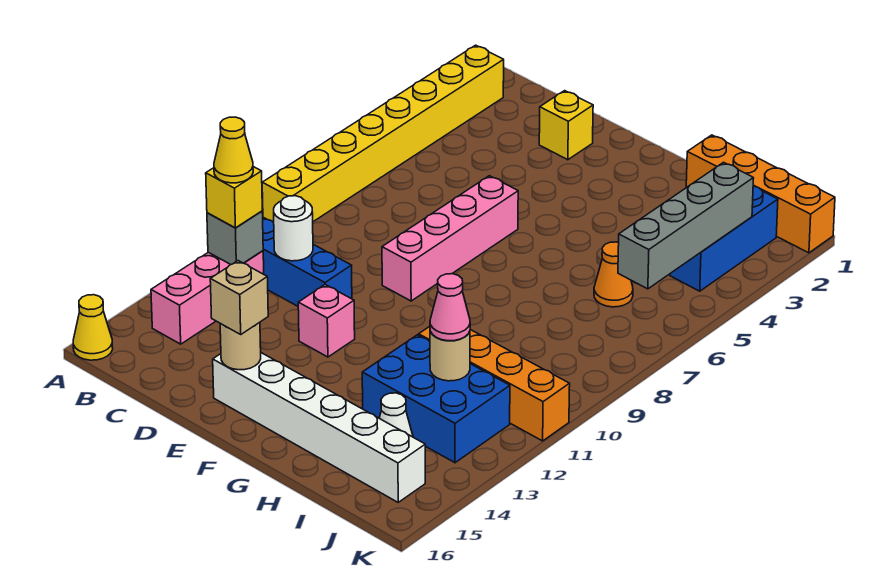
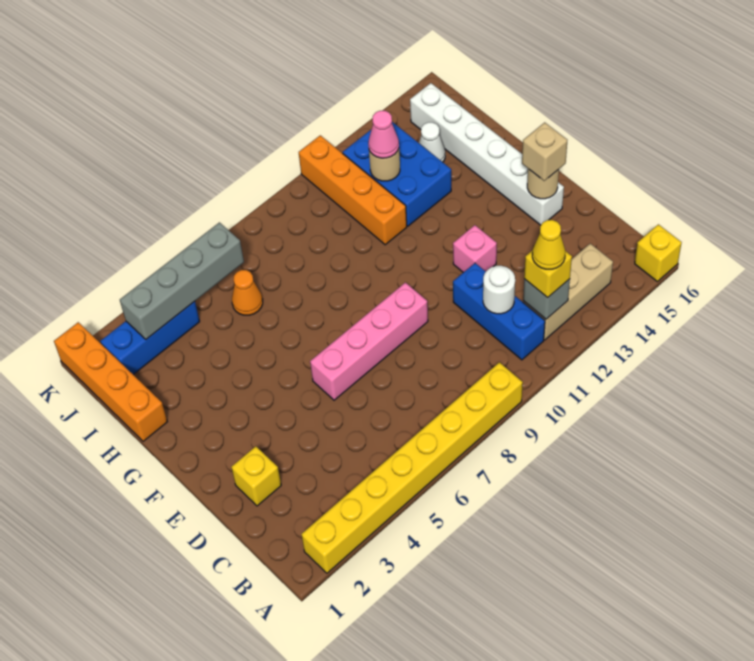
yellow cone A16 level 1 -> yellow brick A16 level 1
pink brick B12:B14 level 1 -> tan brick B12:B14 level 1

